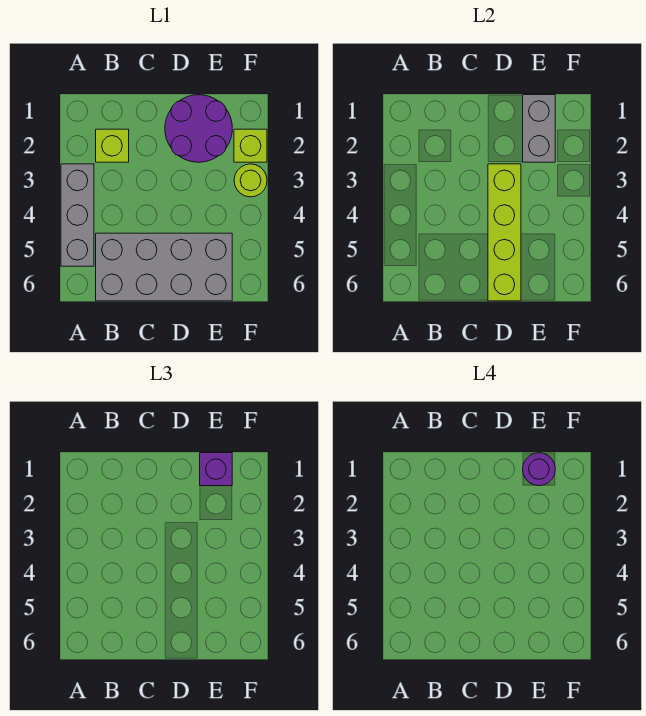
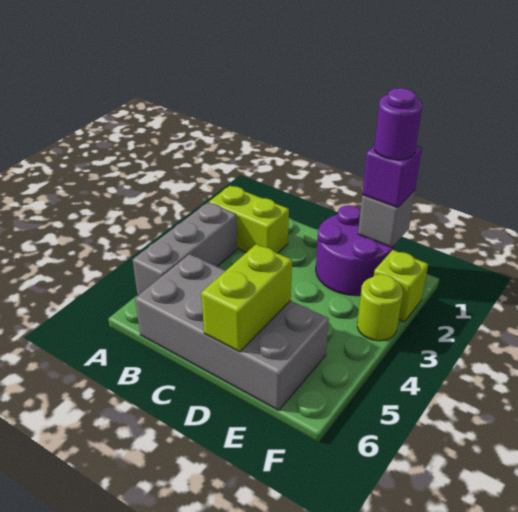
lime brick B2 level 1 -> lime brick A2:B2 level 1
lime brick D3:D6 level 2 -> lime brick D5:D6 level 2
grey brick E1:E2 level 2 -> grey brick E1 level 2

